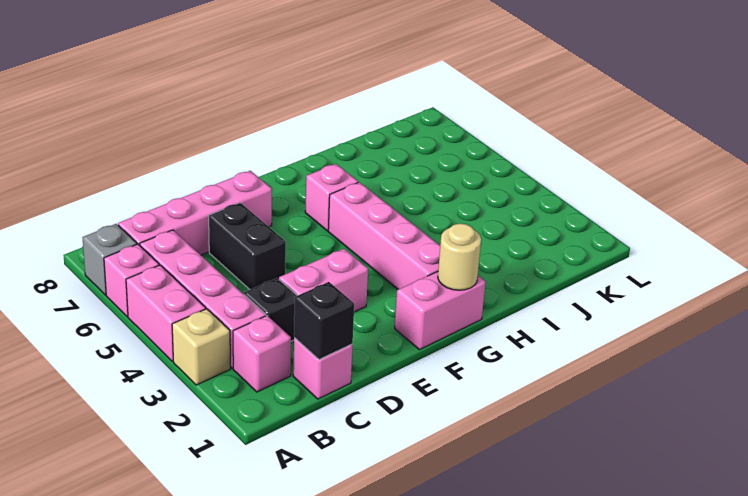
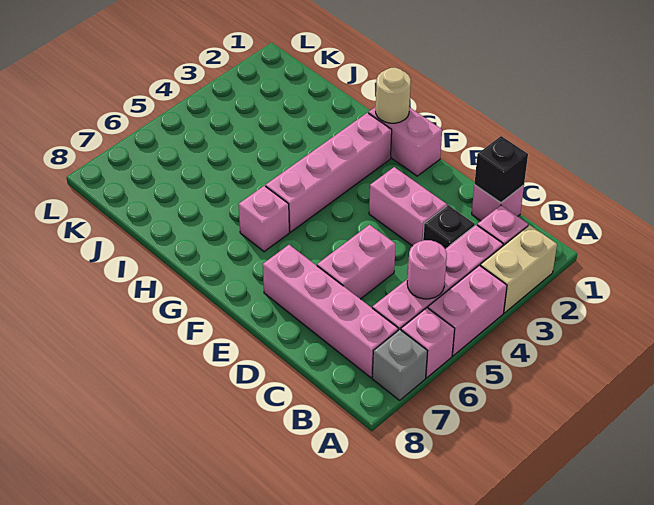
tan brick A3 level 1 -> tan brick A2:A3 level 1
none -> pink round brick B5 level 2
black brick D5:D6 level 1 -> pink brick D5:D6 level 1

